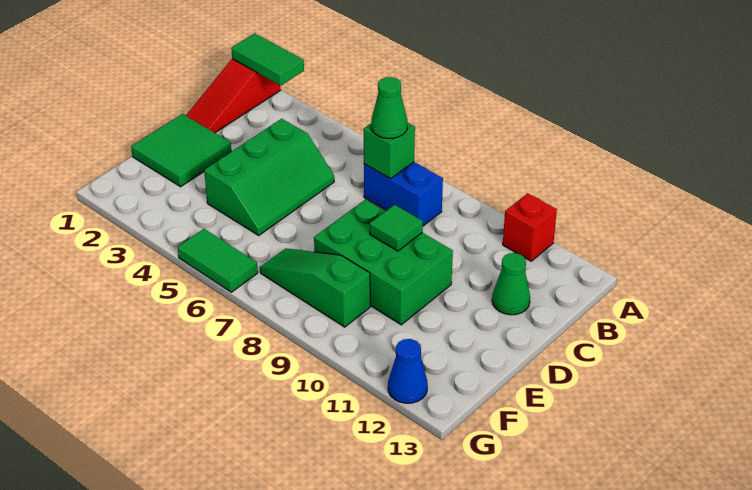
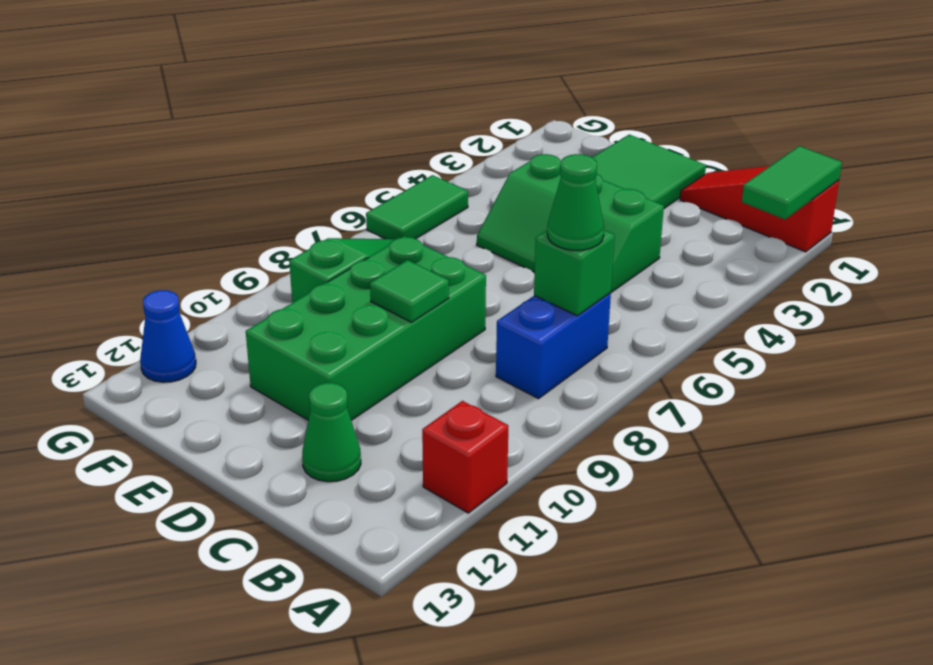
green brick D8:E10 level 1 -> green brick D8:E11 level 1

